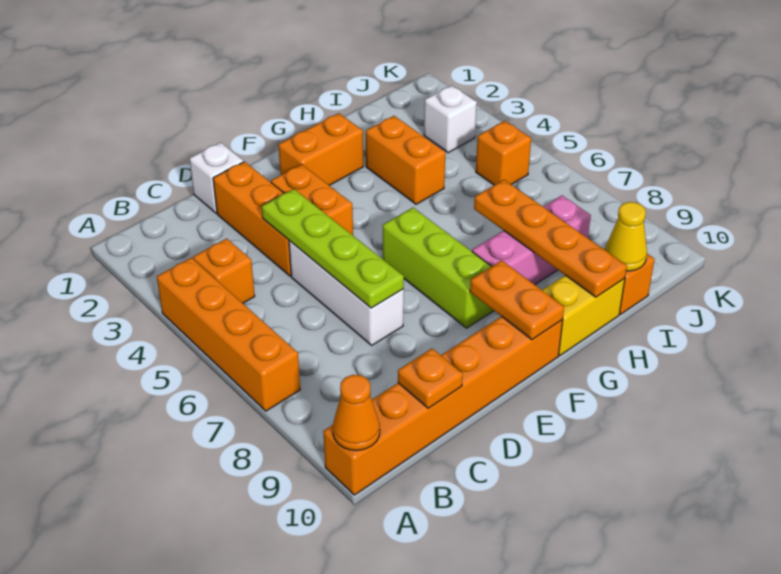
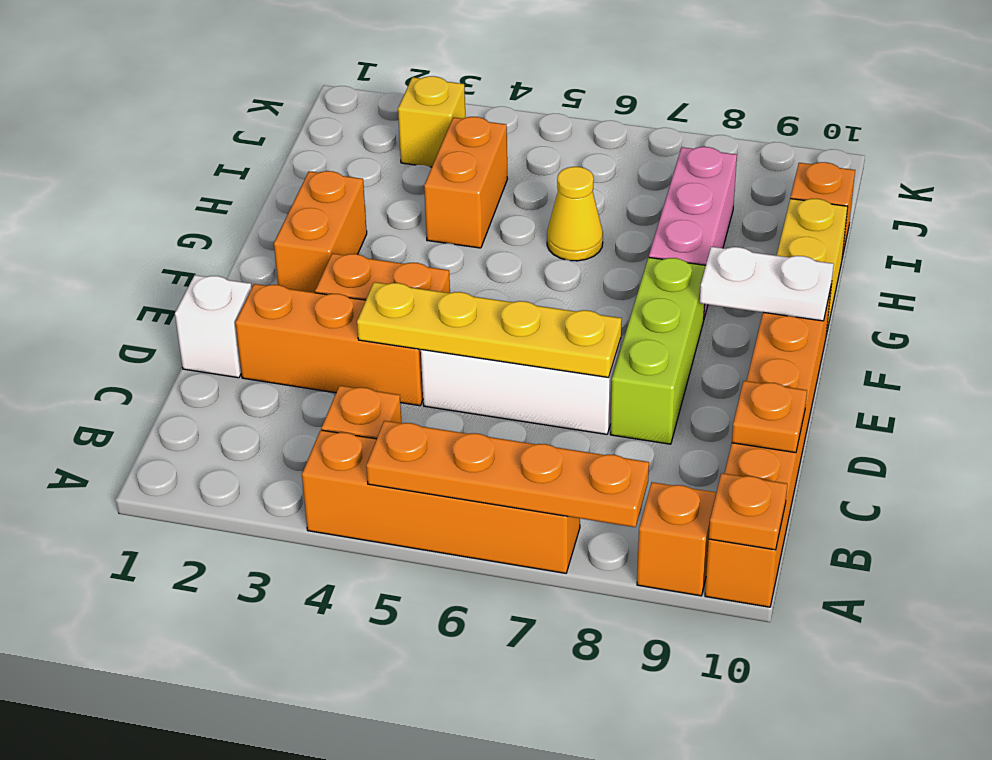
orange cone A10 level 2 -> orange plate A10 level 2
lime plate D4:D7 level 2 -> yellow plate D4:D7 level 2
lime brick F6:F8 level 1 -> lime brick D8:F8 level 1
orange plate F9:F10 level 2 -> white plate F9:F10 level 2
orange brick H3:H4 level 1 -> orange brick H4:I4 level 1
orange plate H7:H10 level 2 -> orange plate A5:A8 level 2
yellow cone I10 level 2 -> yellow cone H6 level 1
white brick J3 level 1 -> yellow brick J3 level 1
orange brick J5 level 1 -> orange brick A9 level 1

